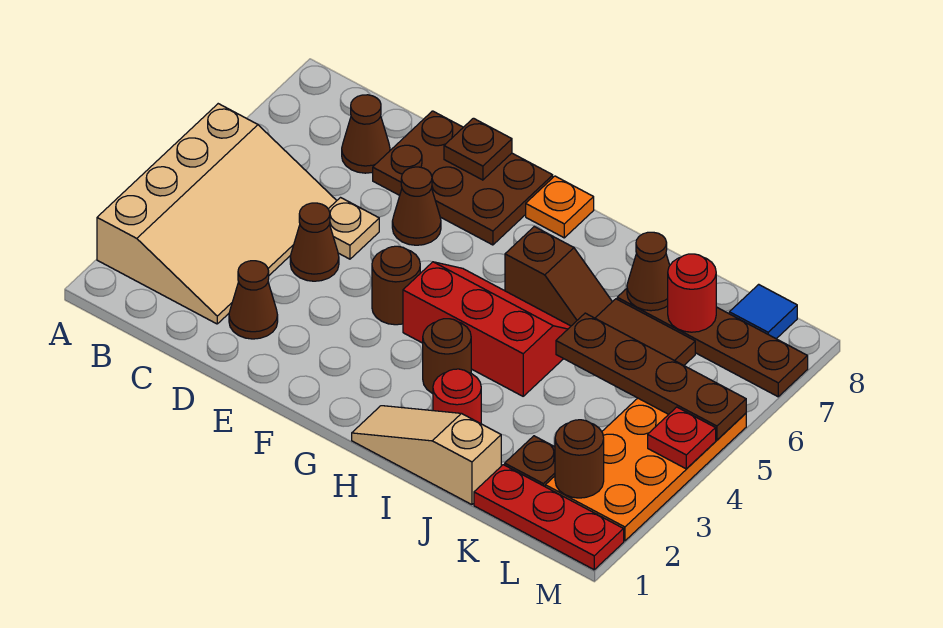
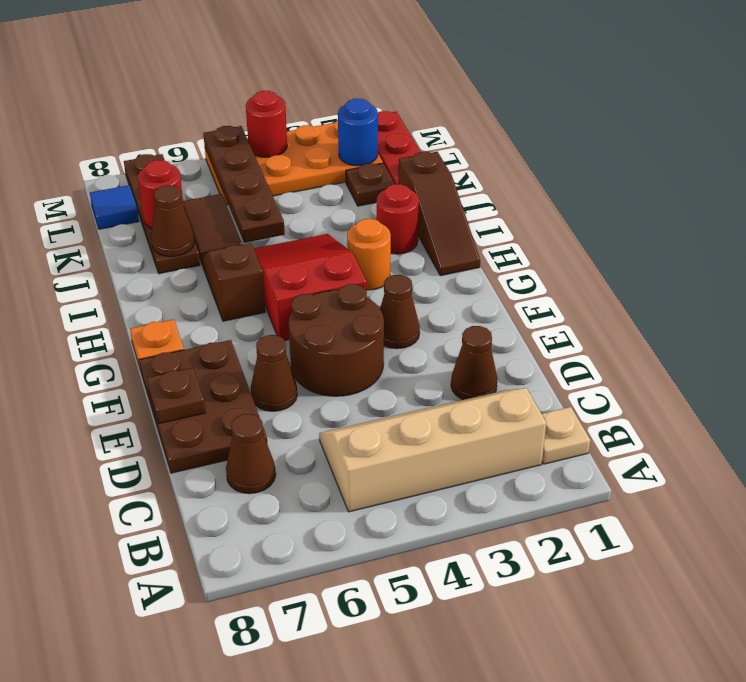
tan slope A2:C5 level 1 top A -> tan slope B2:C5 level 1 top B
brown cone D4 level 1 -> brown cone F3 level 1
tan plate D5 level 1 -> tan plate B1 level 1
brown round brick F4 level 1 -> brown round brick E4:F5 level 1
red slope G4:I5 level 1 top 4 -> red slope G4:I5 level 1 top G
tan slope H1:J1 level 1 top J -> brown slope H1:J1 level 1 top J
brown round brick H3 level 1 -> orange round brick H3 level 1
brown round brick L2 level 2 -> blue round brick L2 level 2
red plate M4 level 2 -> red round brick M4 level 2

